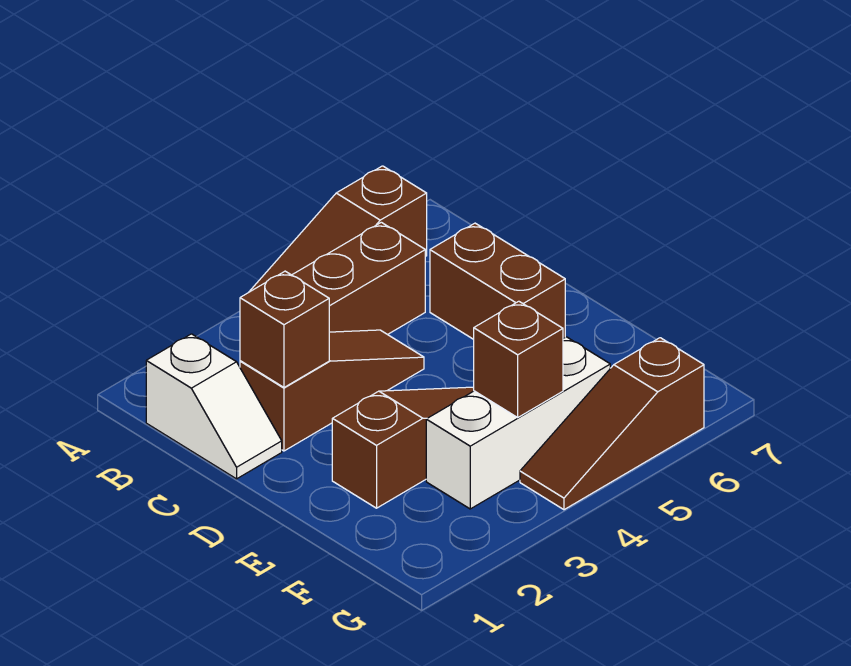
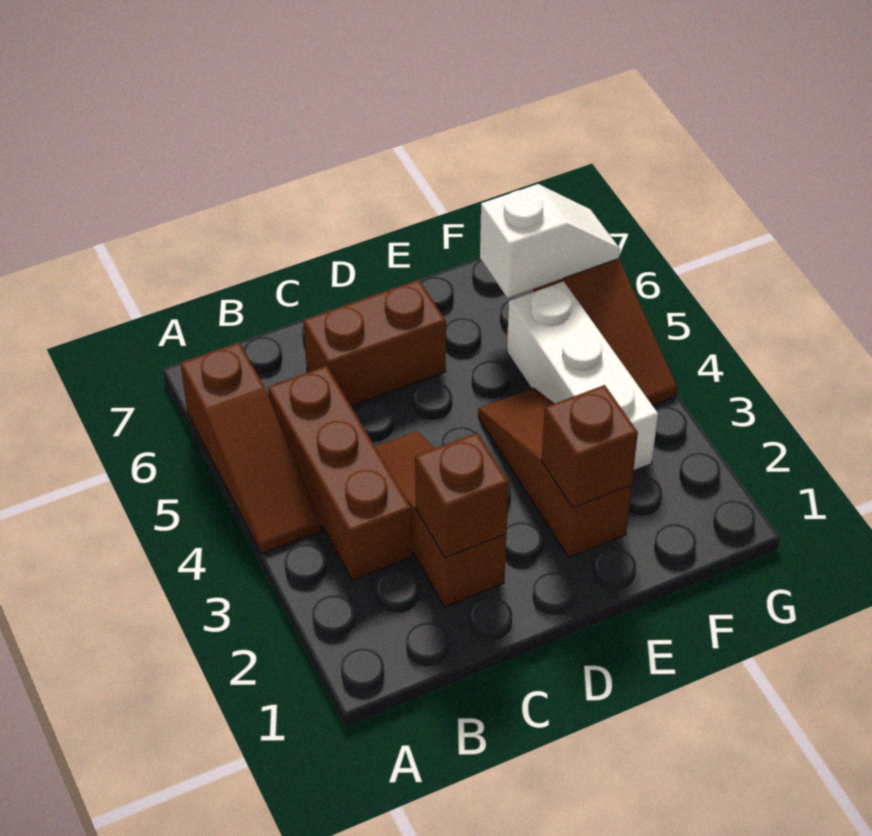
white slope B1:C1 level 1 top B -> white slope F6:G6 level 2 top F
brown brick F4 level 2 -> brown brick E2 level 2

